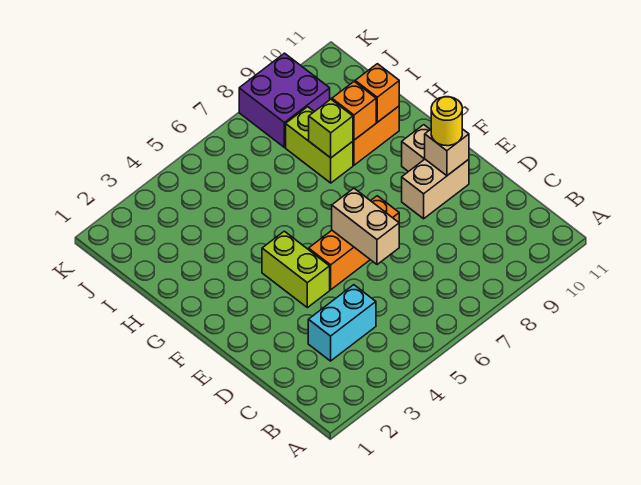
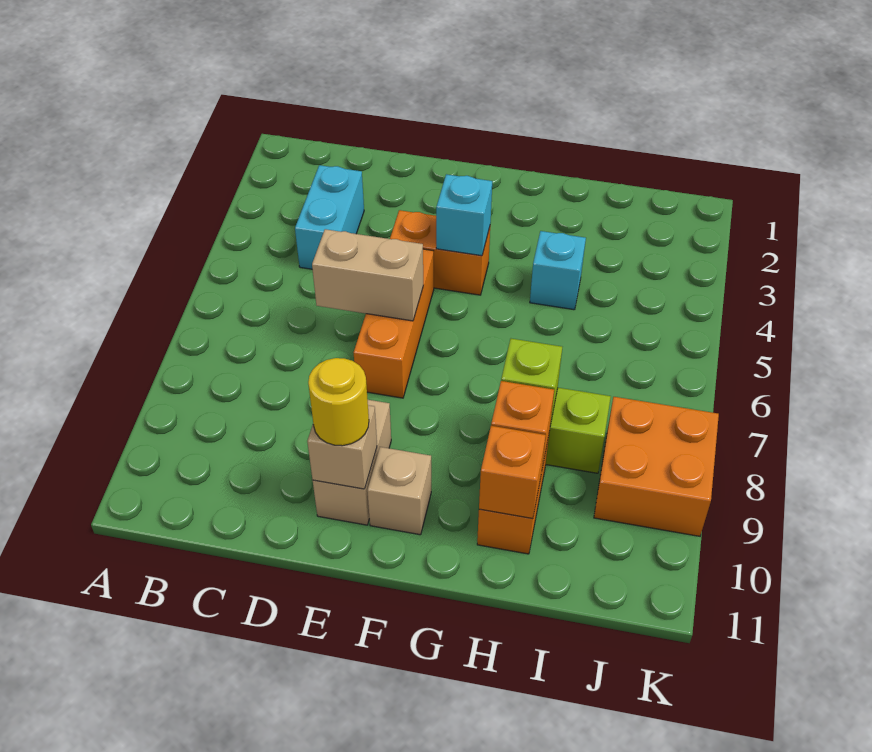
lime brick E4:F4 level 1 -> orange brick E4:F4 level 1
none -> cyan brick F4 level 2
none -> cyan brick H4 level 1
purple brick J8:K9 level 1 -> orange brick J8:K9 level 1

